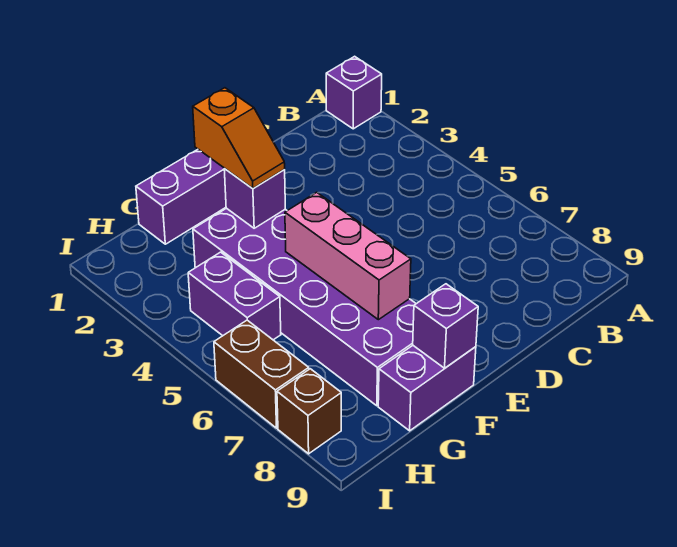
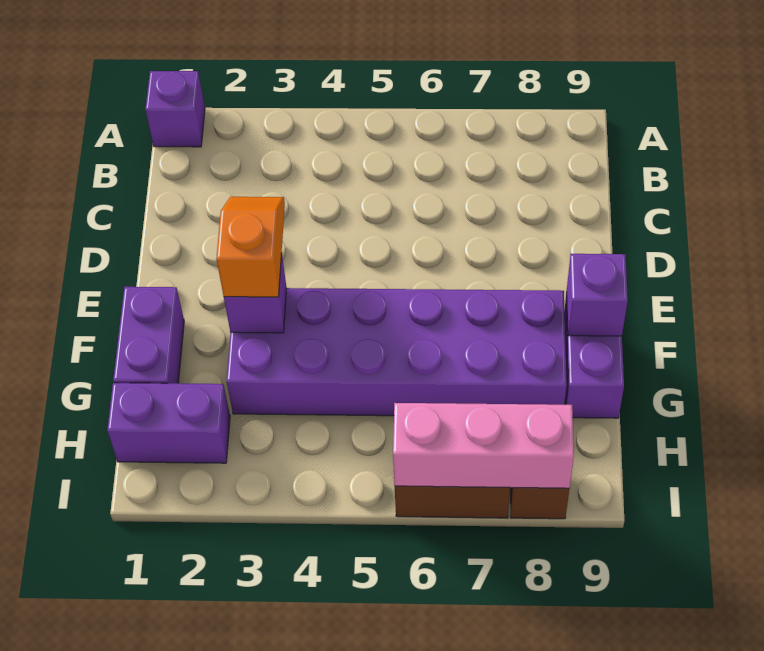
orange slope F2:F3 level 3 top 2 -> orange slope E3:F3 level 3 top F
pink brick F5:F7 level 2 -> pink brick I6:I8 level 2
purple brick H4:H5 level 1 -> purple brick H1:H2 level 1

